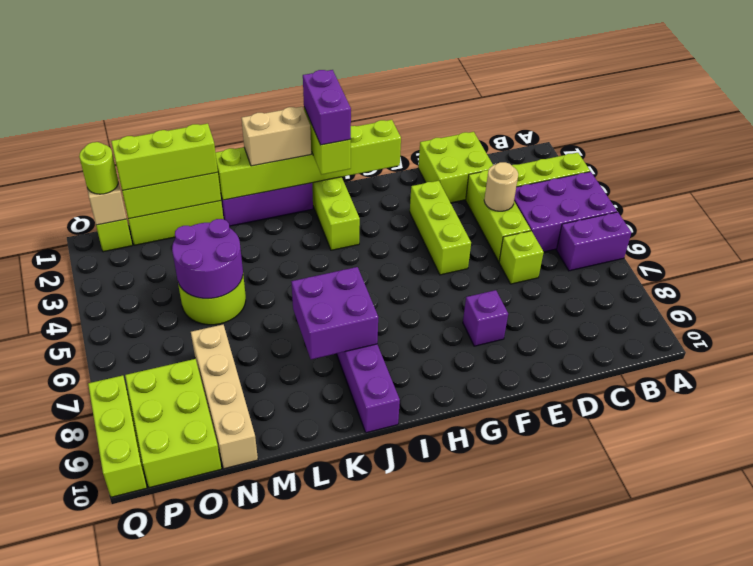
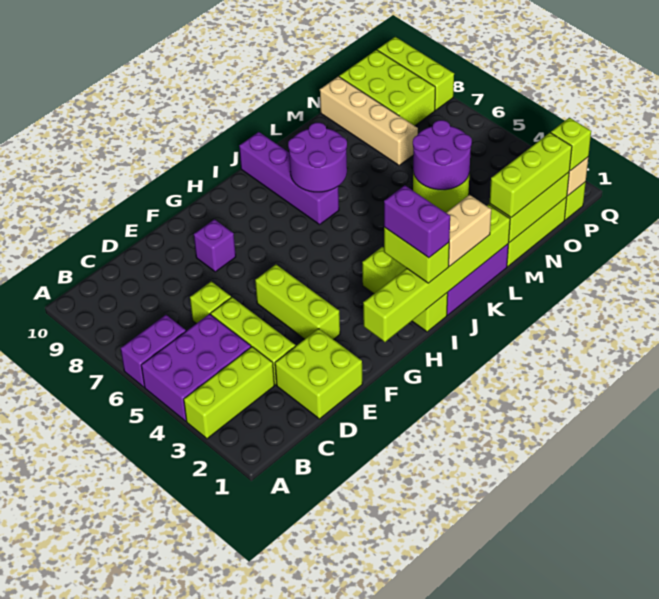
tan round brick D4 level 2 -> none
purple brick J7:K8 level 2 -> purple round brick J7:K8 level 2
lime round brick P1 level 3 -> lime brick P1 level 3

